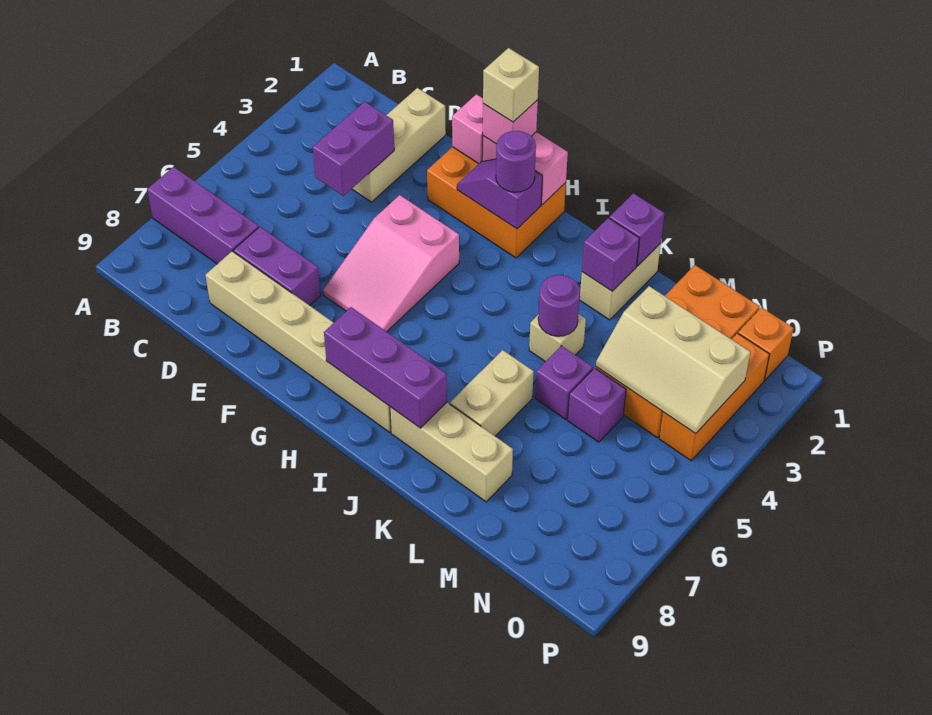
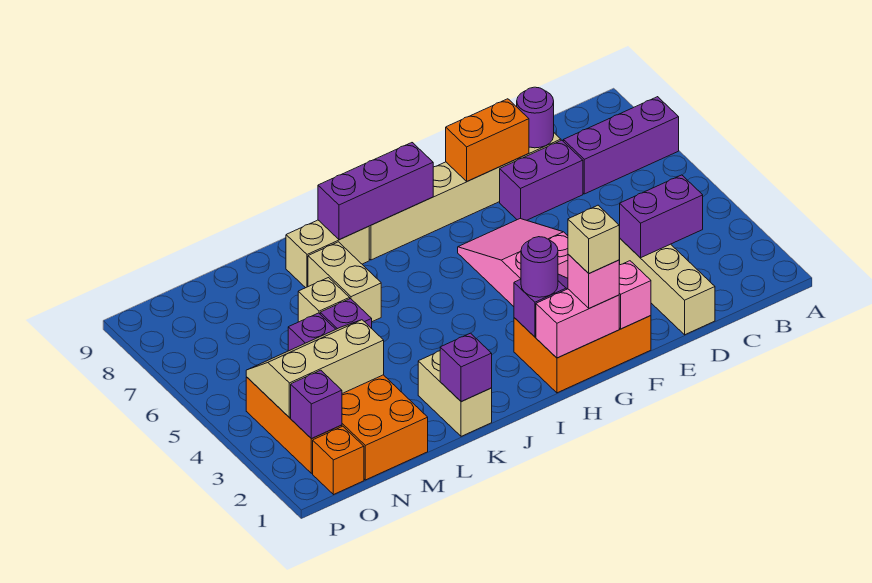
purple brick D3:D4 level 2 -> purple brick C3:D3 level 2
none -> orange brick E8:F8 level 2
tan brick J8:L8 level 1 -> tan brick J8:K8 level 1
purple brick K2 level 2 -> purple brick O2 level 2
tan brick K4 level 1 -> tan brick L6 level 1
purple round brick K4 level 2 -> purple round brick D8 level 2

